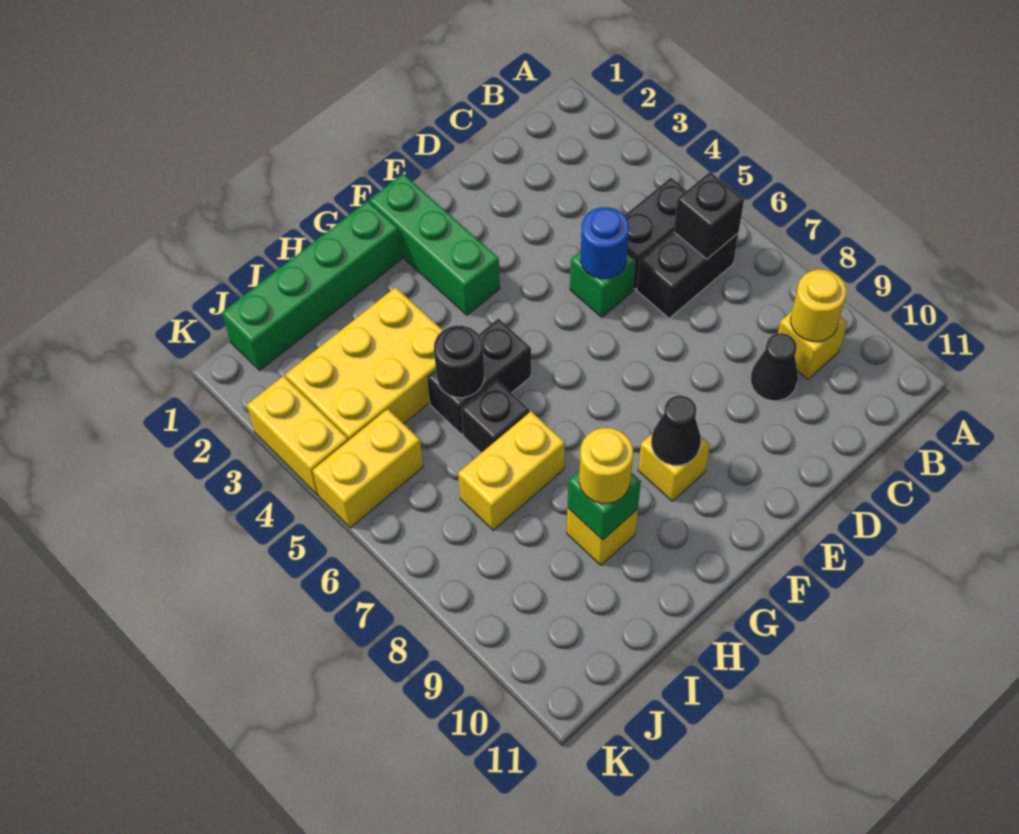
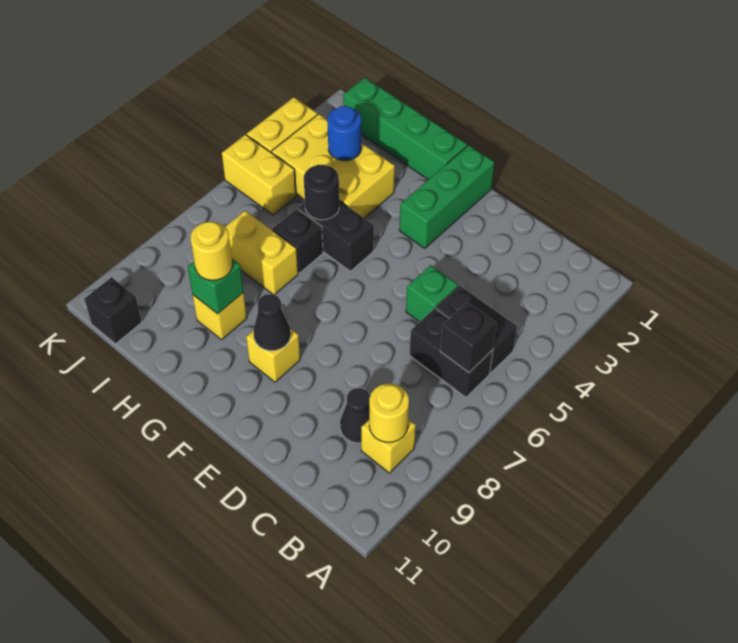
blue round brick D5 level 2 -> blue round brick I3 level 2
none -> black brick J11 level 1

